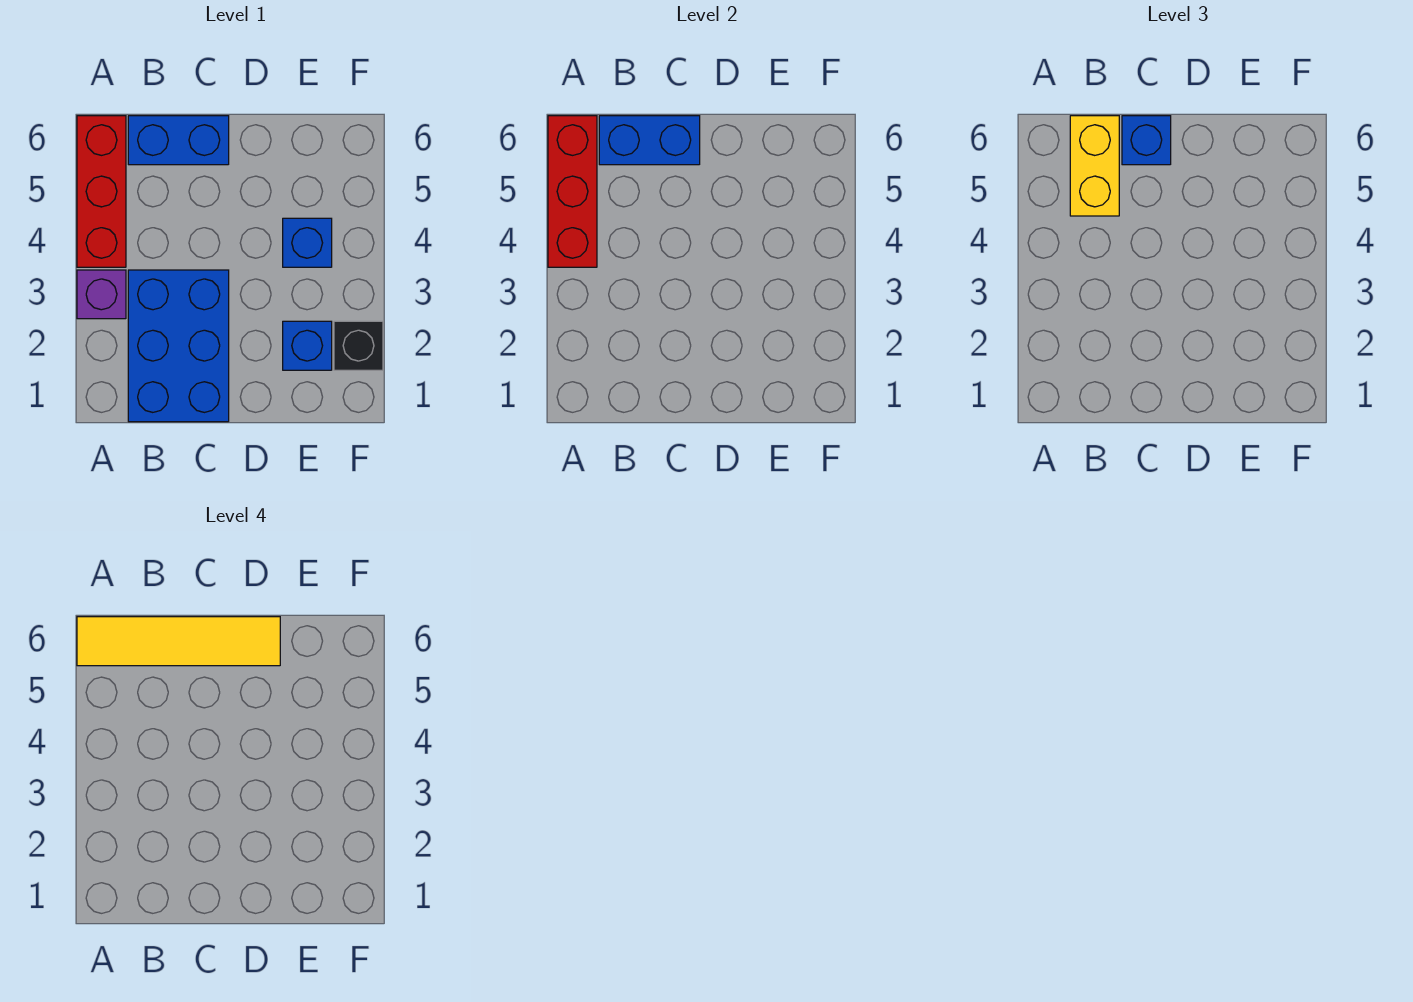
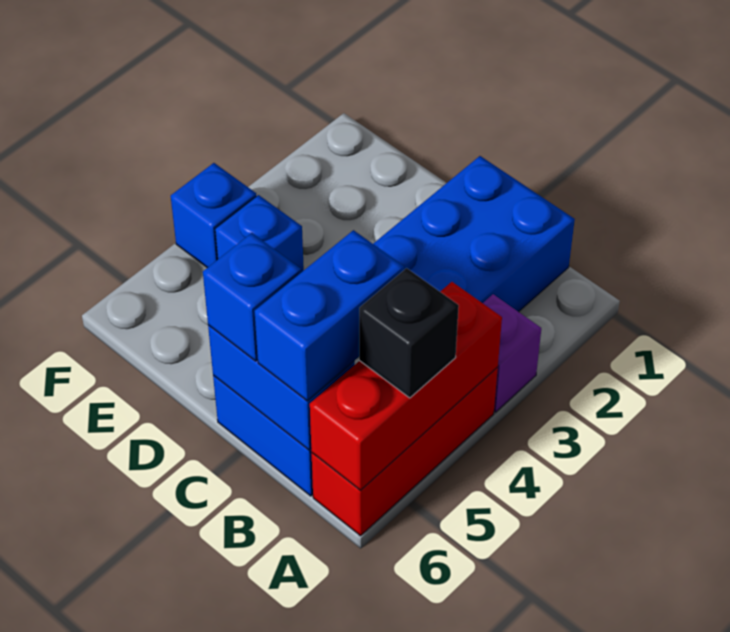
yellow tile A6:D6 level 4 -> none
yellow brick B5:B6 level 3 -> blue brick B5:B6 level 3
blue brick E2 level 1 -> blue brick F4 level 1
black brick F2 level 1 -> black brick A5 level 3

